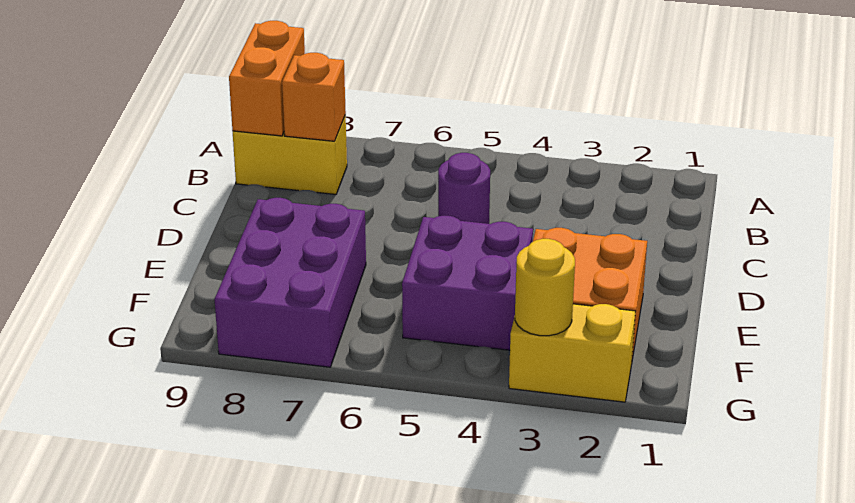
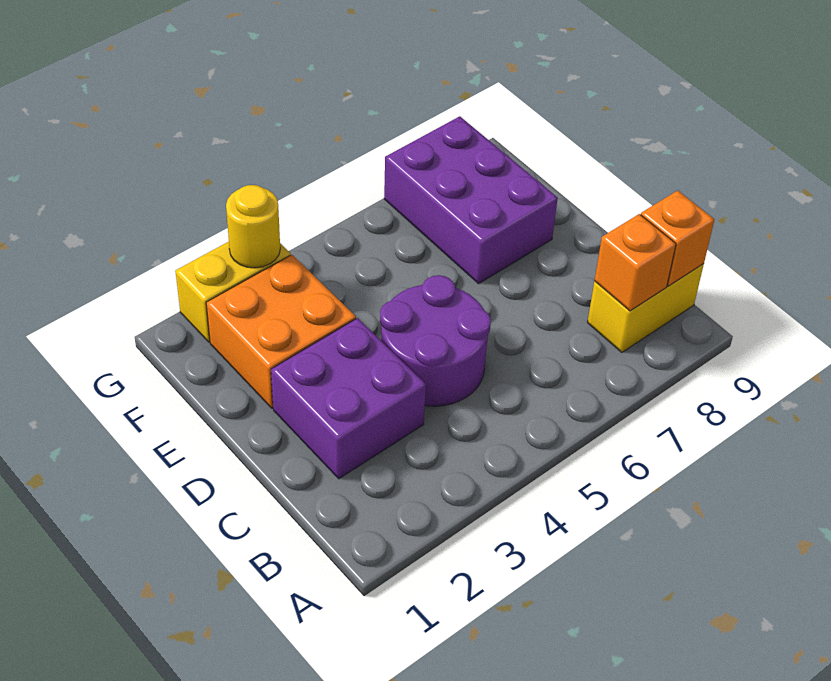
orange brick A9:B9 level 2 -> orange brick B9 level 2
purple round brick C5 level 1 -> purple round brick C4:D5 level 1
purple brick E4:F5 level 1 -> purple brick C2:D3 level 1

